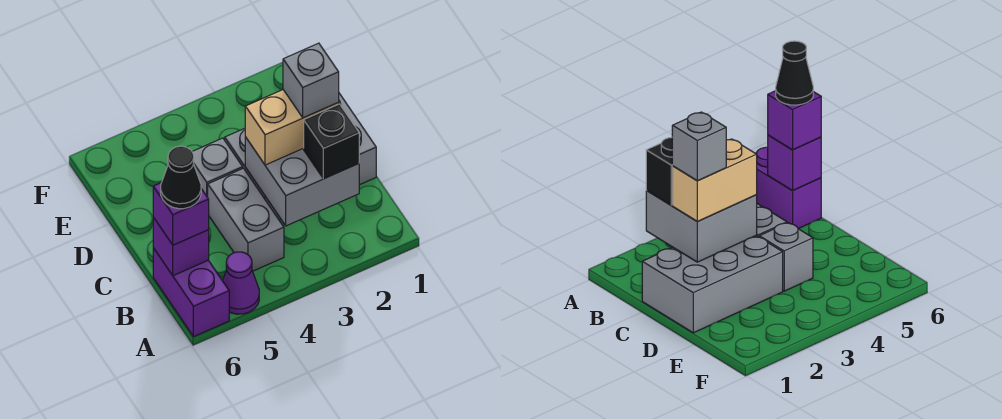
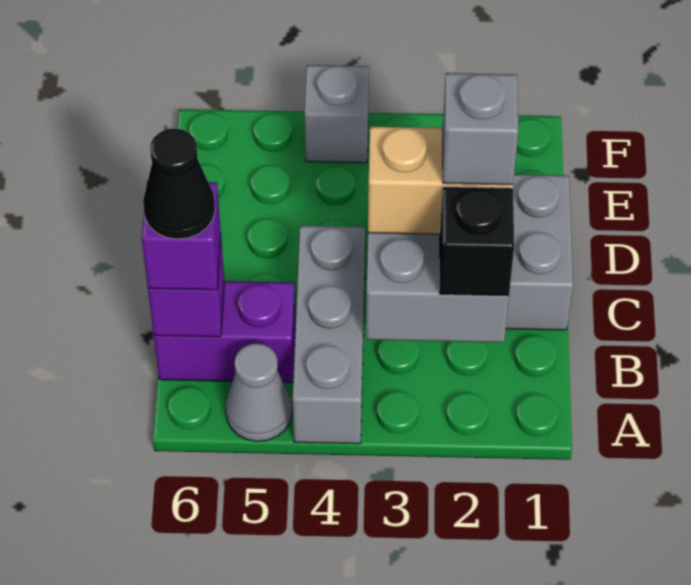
purple cone A5 level 1 -> grey cone A5 level 1
purple brick A6:B6 level 1 -> purple brick B5:B6 level 1
grey brick B4:C4 level 1 -> grey brick A4:C4 level 1
grey brick D4 level 1 -> grey brick F4 level 1

